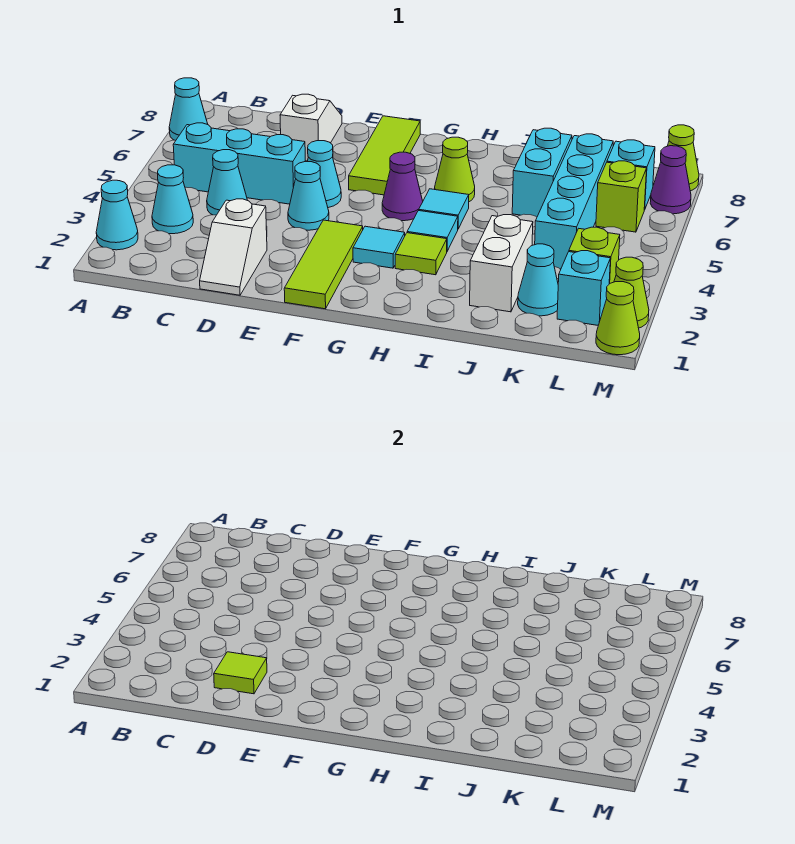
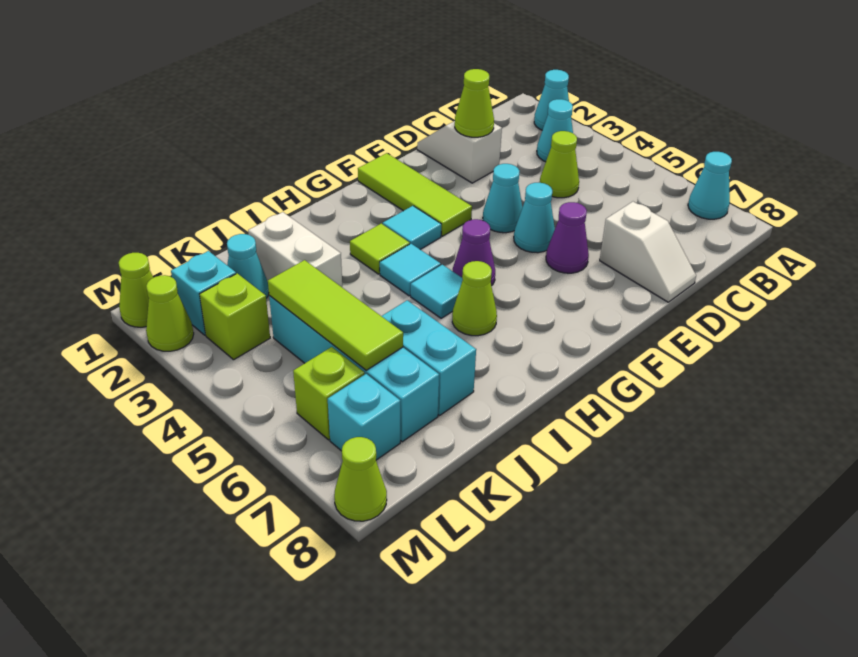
cyan brick B5:D5 level 1 -> none
cyan cone C4 level 1 -> lime cone C4 level 1
lime tile D2 level 2 -> lime cone D2 level 2
lime tile F6:F8 level 1 -> lime tile K4:K6 level 2
purple cone M7 level 1 -> purple cone E6 level 1

